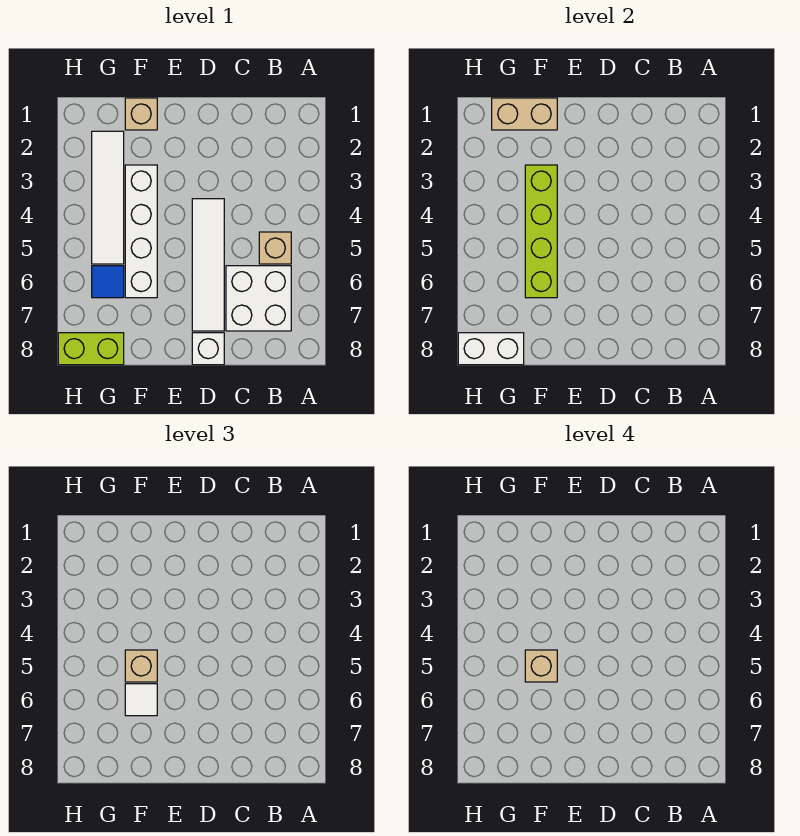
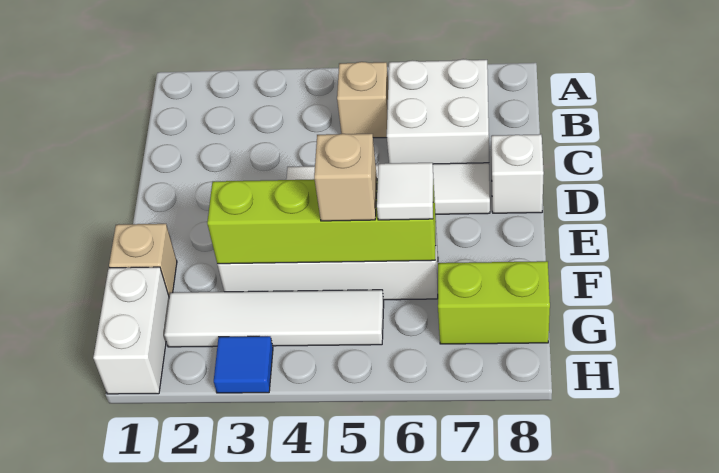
tan brick F1:G1 level 2 -> none
tan brick F5 level 4 -> none
blue tile G6 level 1 -> blue tile H3 level 1
lime brick G8:H8 level 1 -> lime brick G7:G8 level 1
white brick G8:H8 level 2 -> white brick G1:H1 level 1

